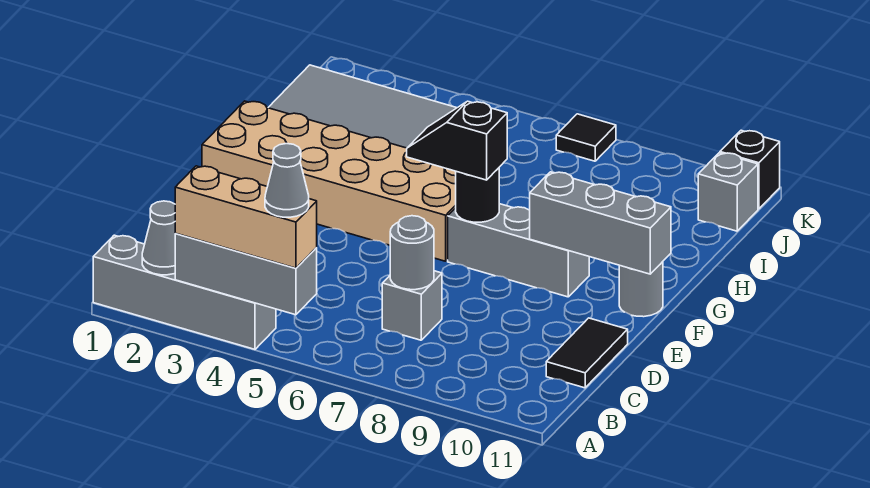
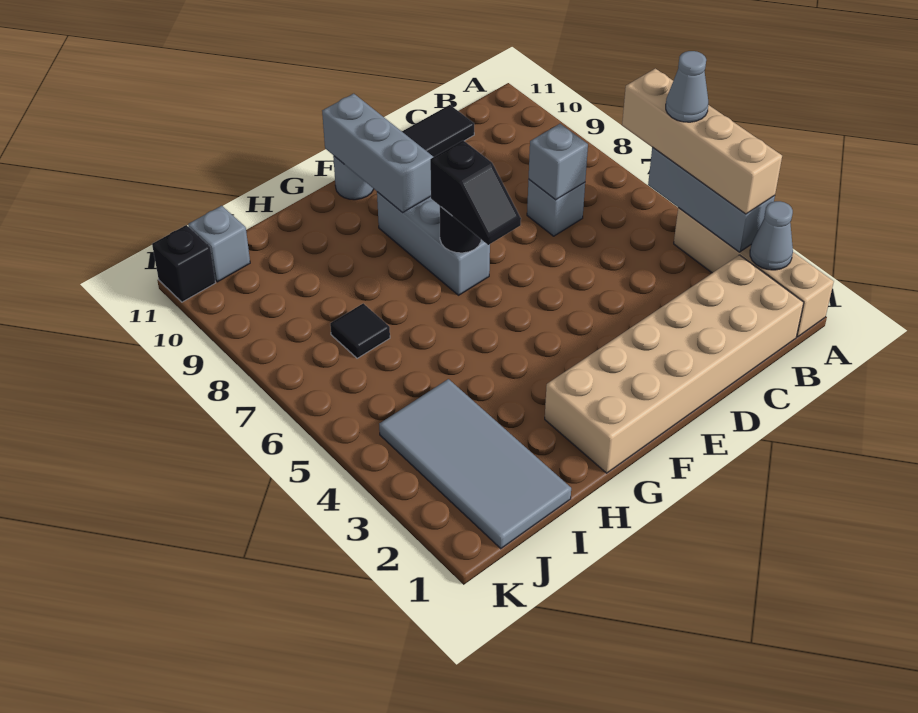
grey brick A1:A4 level 1 -> tan brick A1:A4 level 1
tan brick A3:A5 level 3 -> tan brick A3:A6 level 3
grey round brick C7 level 2 -> grey brick C7 level 2
tan brick F1:G6 level 1 -> tan brick B1:G2 level 1
black tile K7 level 1 -> black tile I7 level 1

